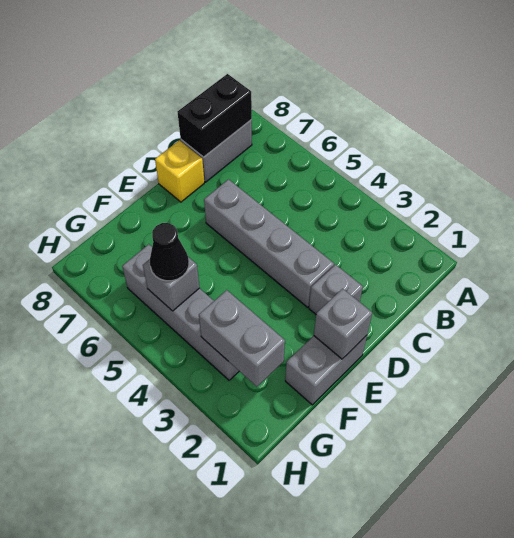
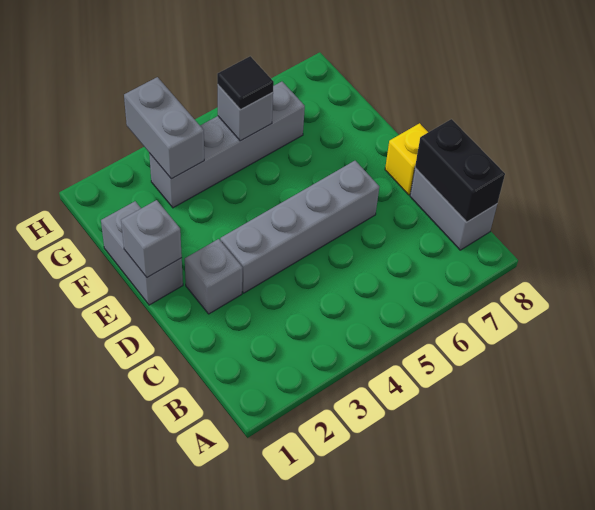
grey brick G2:G3 level 2 -> grey brick G3:H3 level 2
black cone G5 level 3 -> black tile G5 level 3

